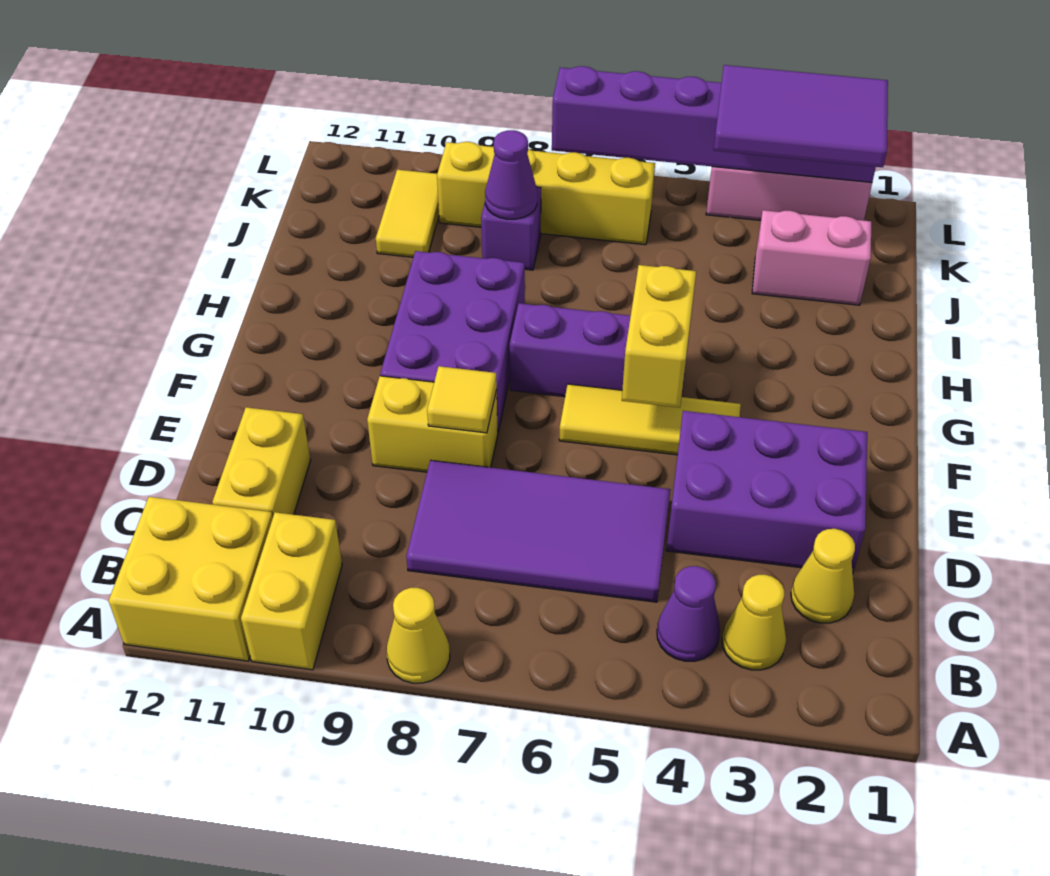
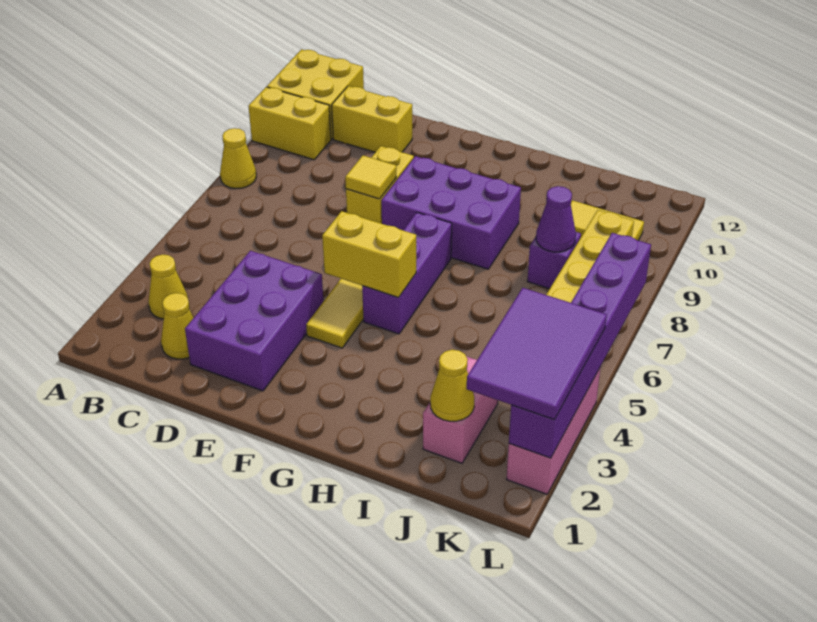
purple cone B4 level 1 -> none
purple tile C5:D8 level 1 -> none
none -> yellow cone J2 level 2

